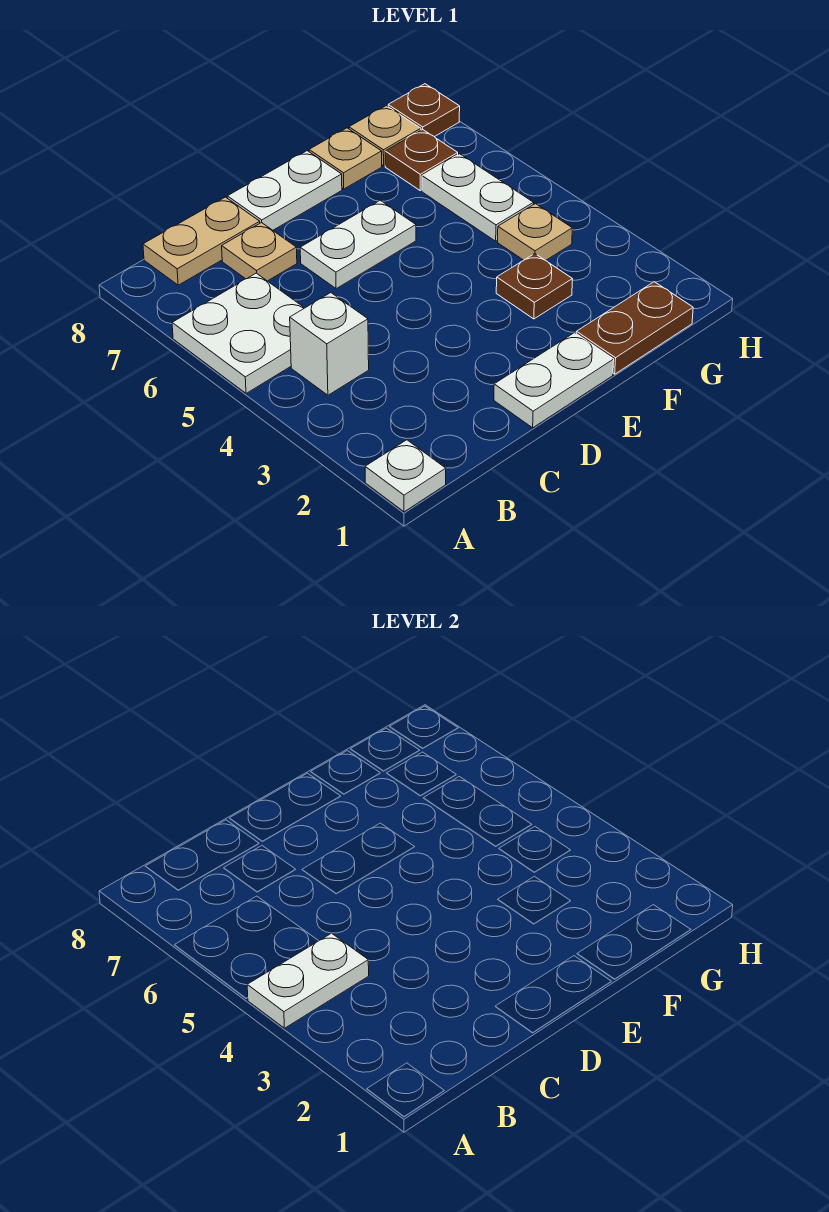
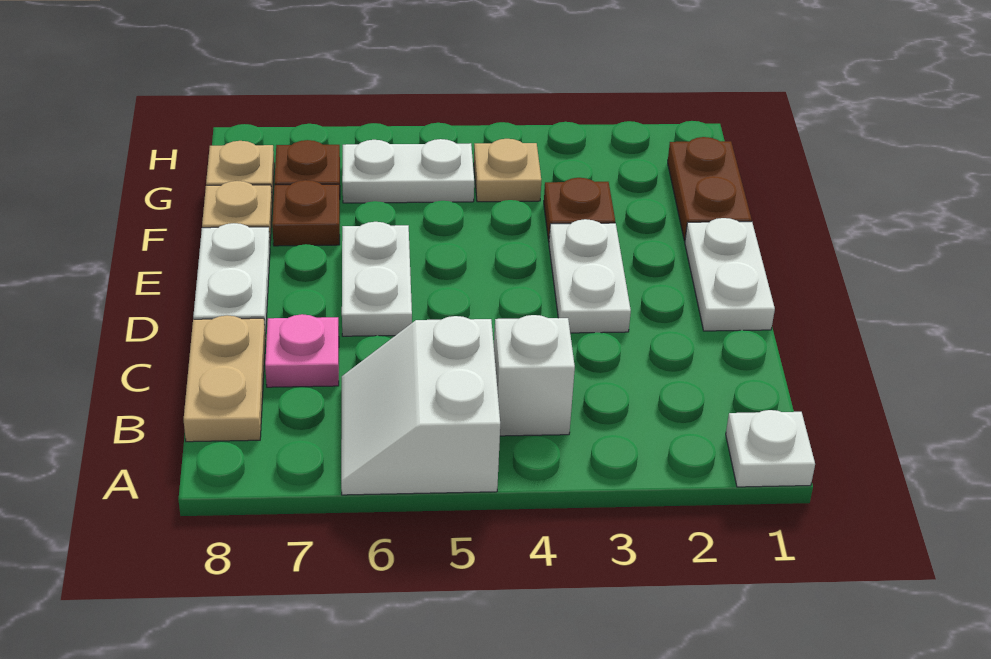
white plate A4:B4 level 2 -> white plate D3:E3 level 1
white plate A5:B6 level 1 -> white slope A5:B6 level 1 top 5
tan plate C7 level 1 -> pink plate C7 level 1
brown plate H8 level 1 -> brown plate F7 level 1

